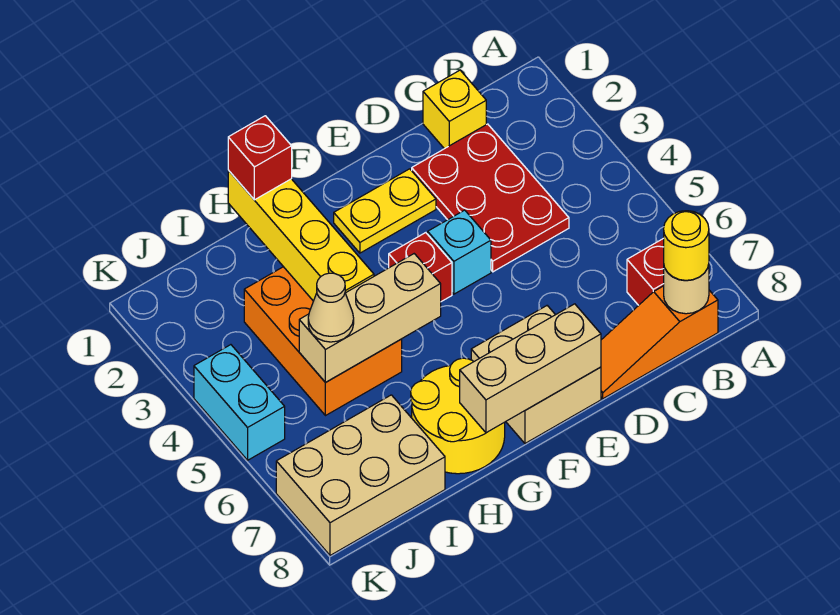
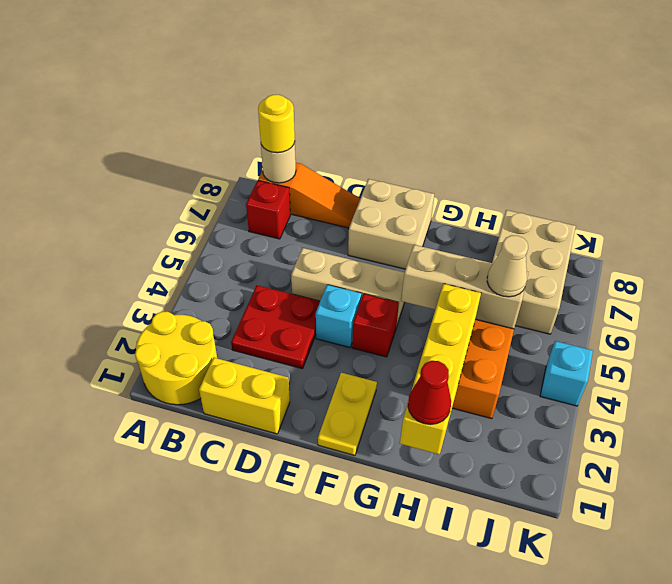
yellow brick C1 level 1 -> yellow brick C1:D1 level 1
red plate C2:D4 level 1 -> red plate C3:D4 level 1
yellow plate E2:F2 level 1 -> yellow plate F1:F2 level 1
tan brick E8:G8 level 2 -> tan brick D5:F5 level 1
yellow round brick G7:H8 level 1 -> yellow round brick A1:B2 level 1
red brick H1 level 3 -> red cone H1 level 3
tan brick I7:K8 level 1 -> tan brick I6:J8 level 1
cyan brick K4:K5 level 1 -> cyan brick K4 level 1

